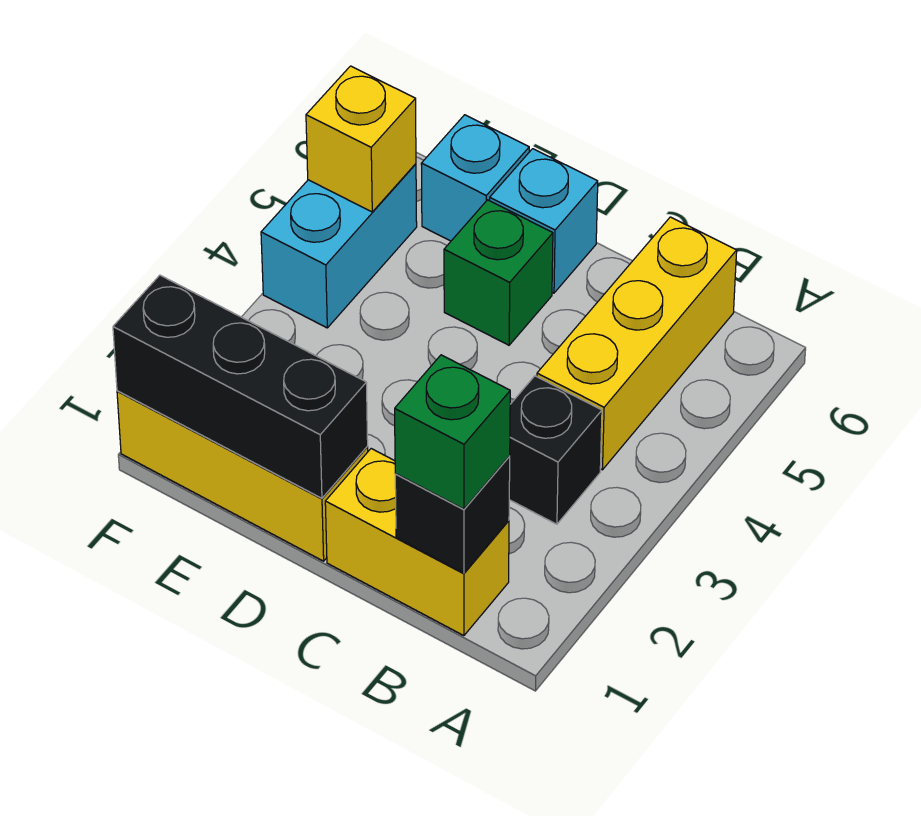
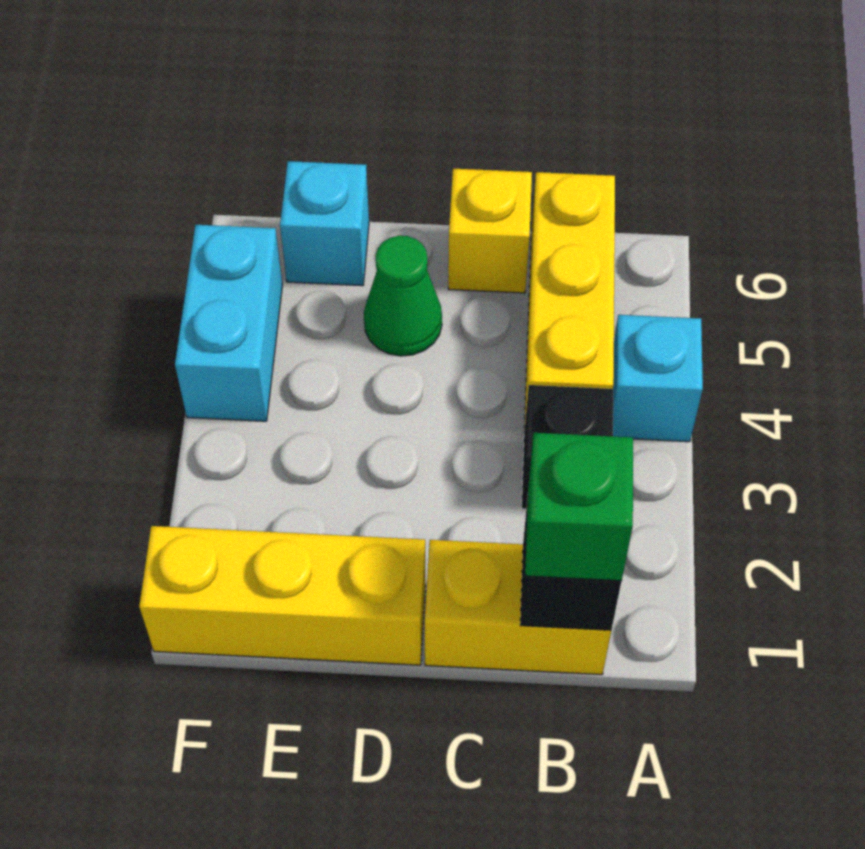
black brick D1:F1 level 2 -> none
green brick D5 level 1 -> green cone D5 level 1
cyan brick D6 level 1 -> cyan brick A4 level 1
yellow brick F5 level 2 -> yellow brick C6 level 1

